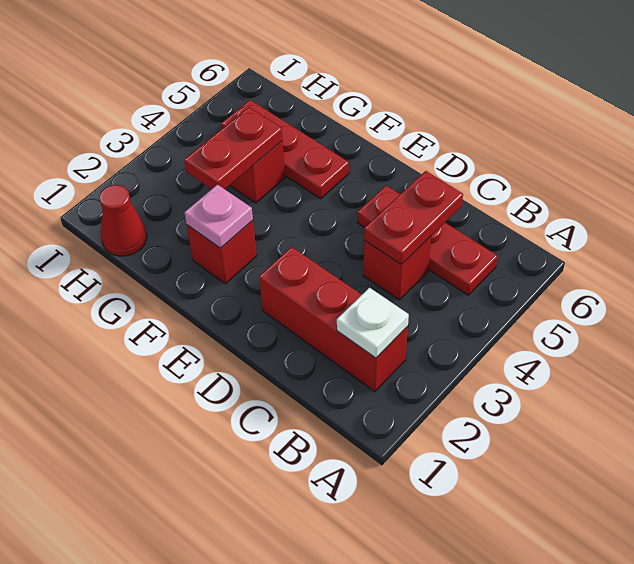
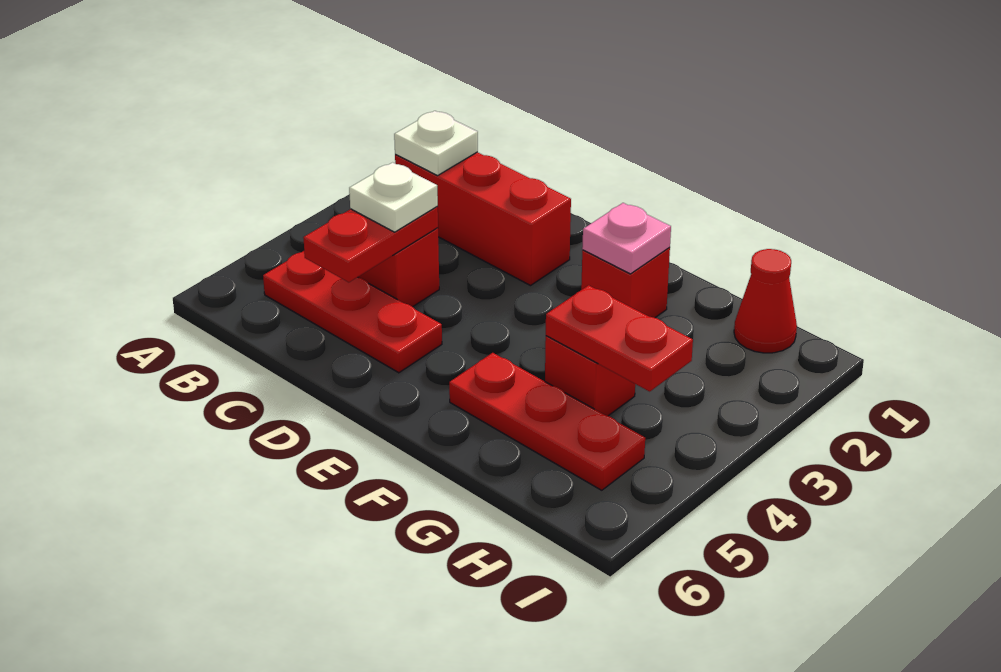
none -> white plate C4 level 3
red plate G3:G4 level 2 -> red plate G4:H4 level 2

